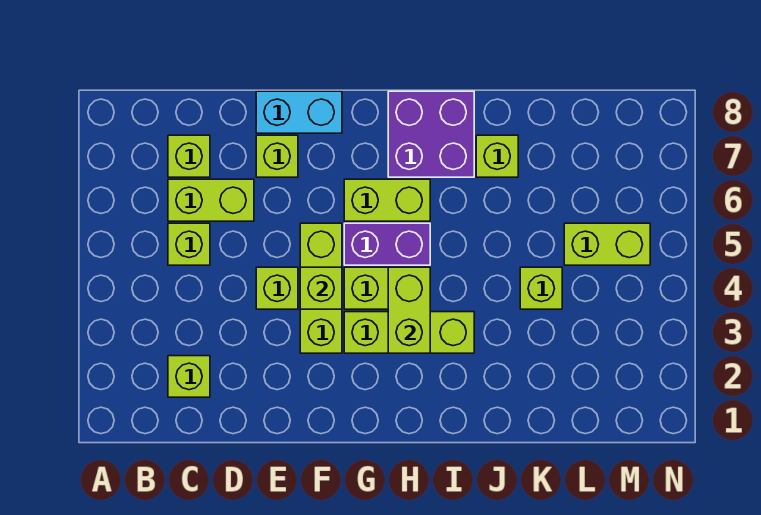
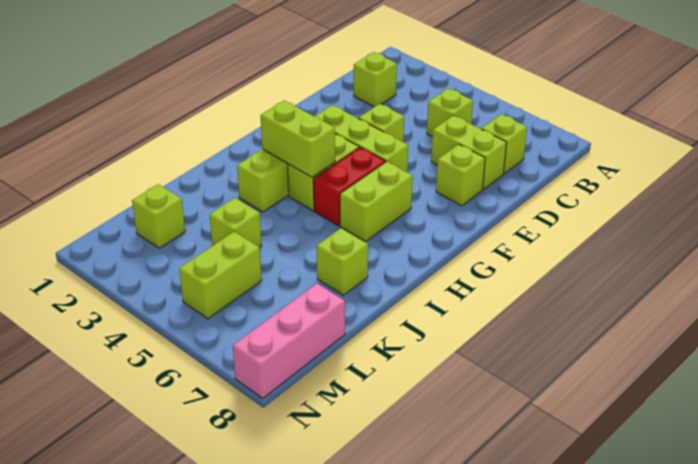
lime brick C6:D6 level 1 -> lime brick D6:D7 level 1
cyan brick E8:F8 level 1 -> none
lime brick F4 level 2 -> lime brick L2 level 1
purple brick G5:H5 level 1 -> red brick G5:H5 level 1
purple brick H7:I8 level 1 -> none
none -> pink brick L8:N8 level 1

